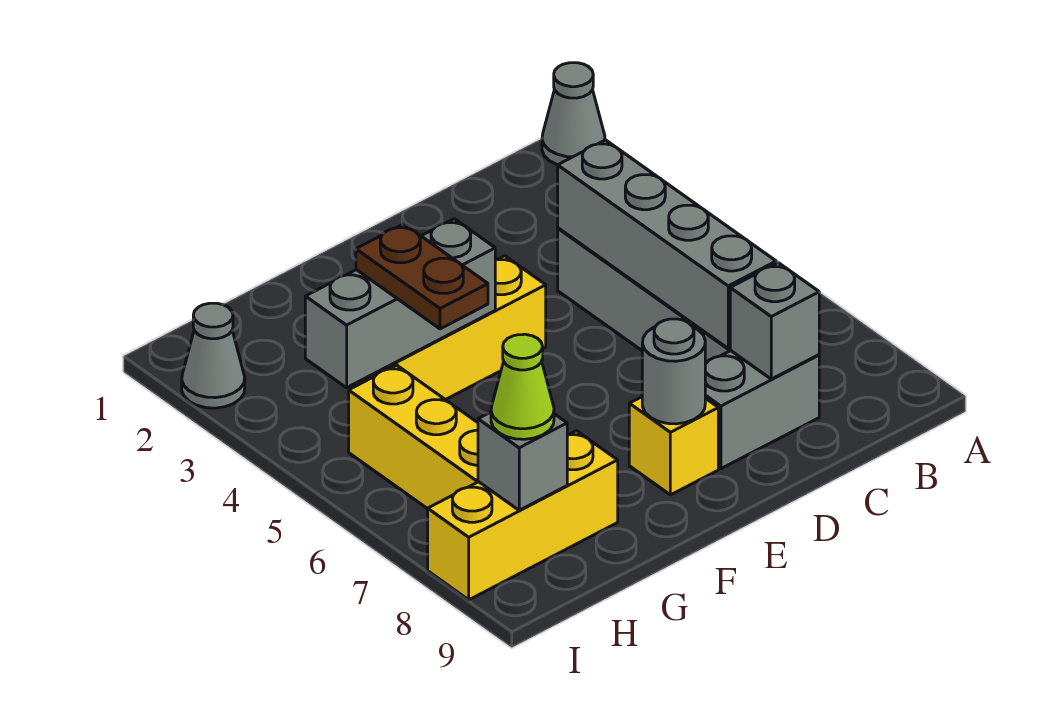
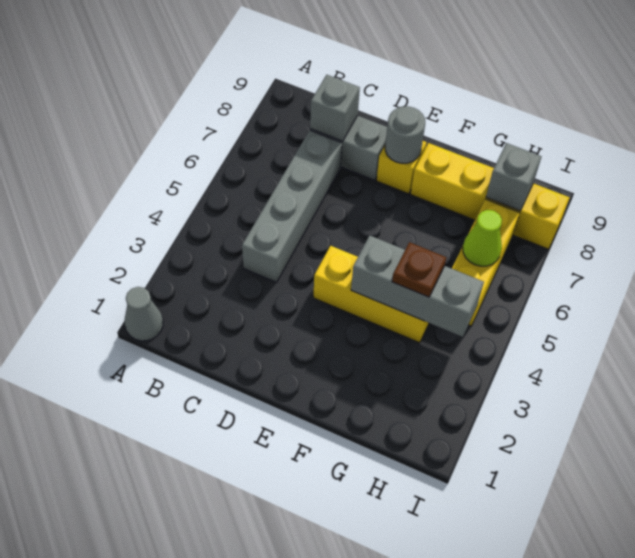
grey brick C4:C7 level 2 -> none
brown plate G4:G5 level 3 -> brown plate G4 level 3
yellow brick G8:I8 level 1 -> yellow brick F8:I8 level 1
lime cone H8 level 3 -> lime cone H6 level 2
grey cone I2 level 1 -> none

